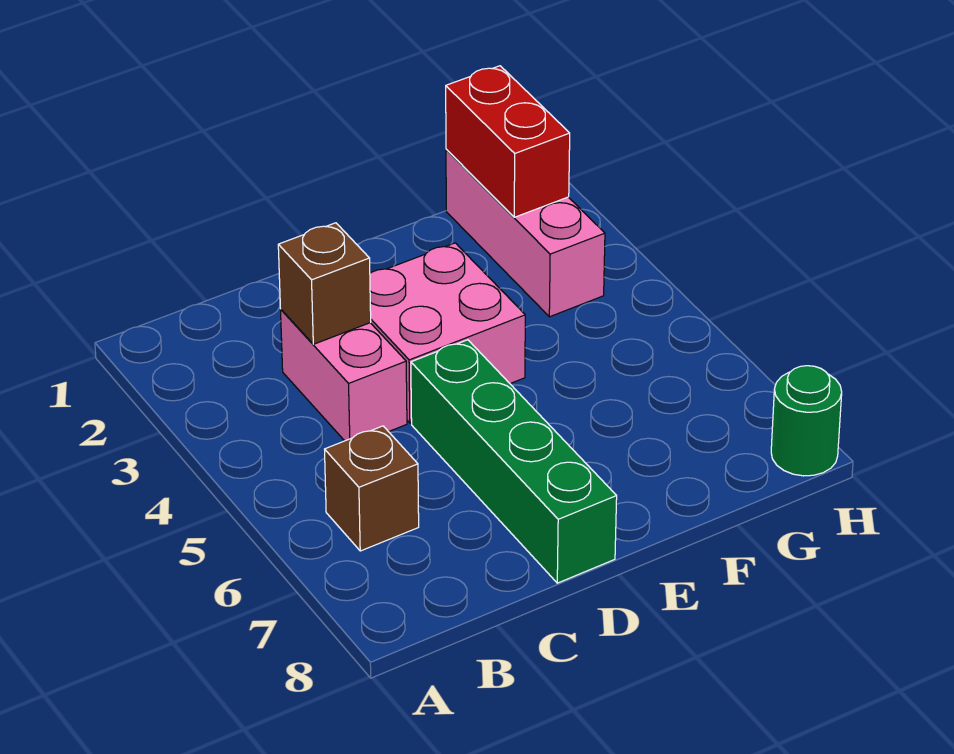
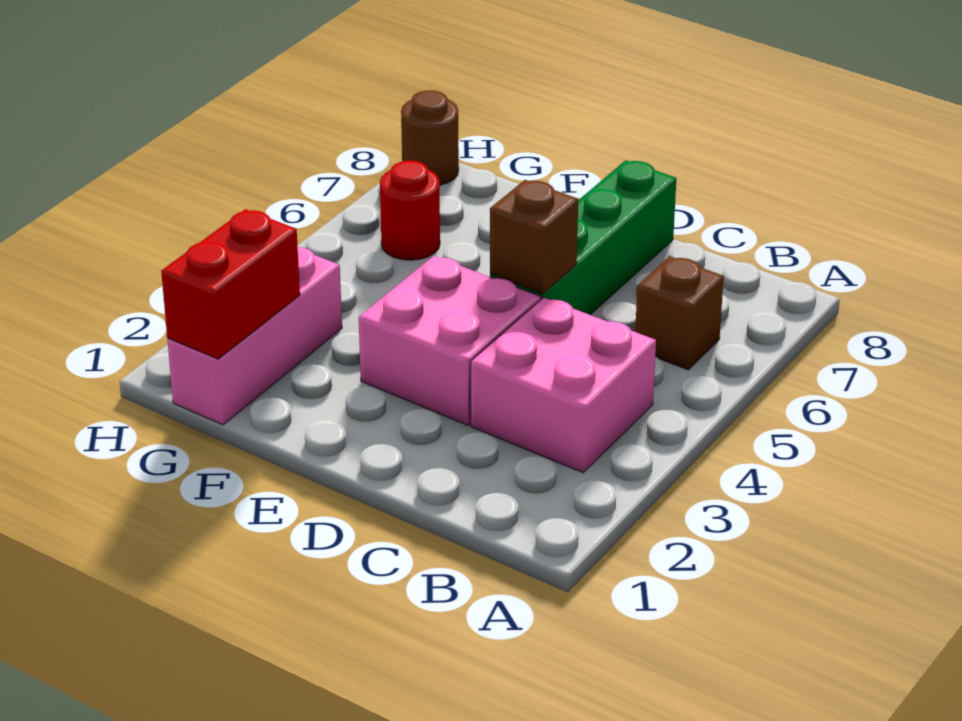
pink brick C3:C4 level 1 -> pink brick B3:C4 level 1
brown brick C3 level 2 -> brown brick D5 level 2
none -> red round brick G6 level 1
green round brick H8 level 1 -> brown round brick H8 level 1

